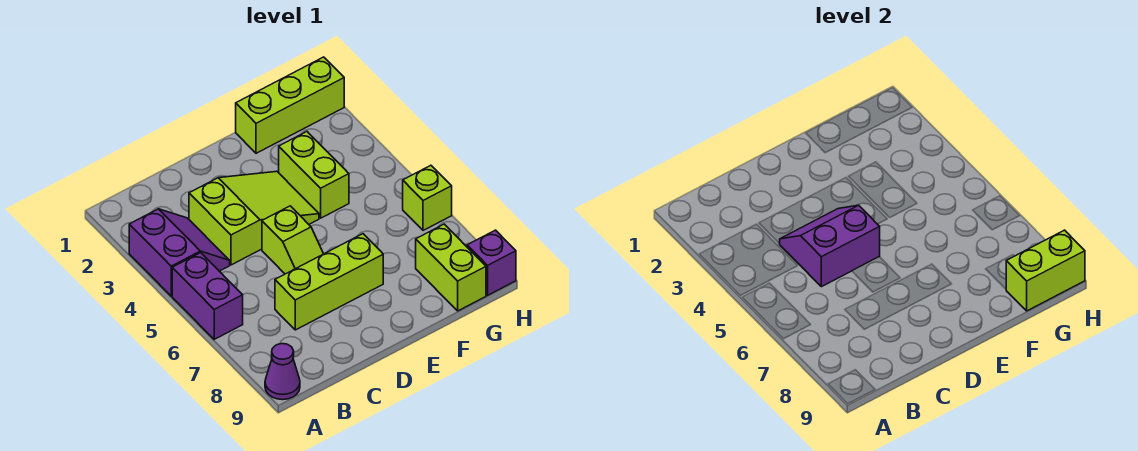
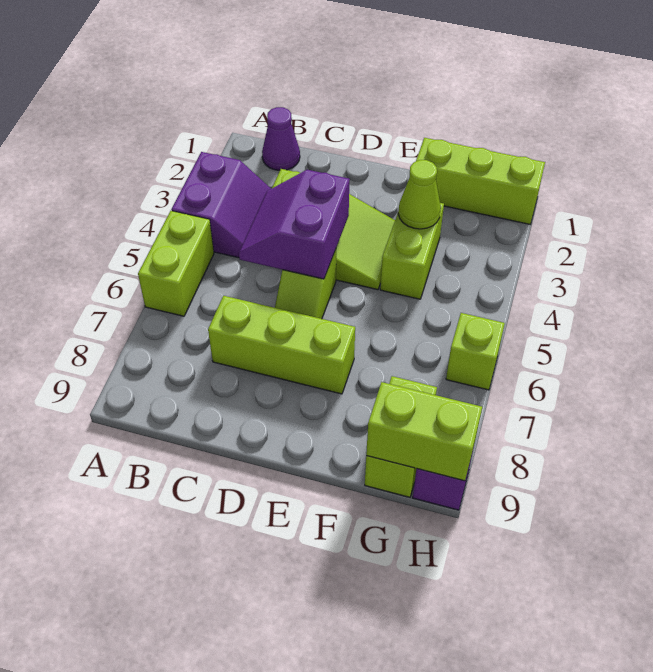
purple brick A5:A6 level 1 -> lime brick A5:A6 level 1
purple cone A9 level 1 -> purple cone B1 level 1
purple slope C4:D5 level 2 top 5 -> purple slope C4:D5 level 2 top D
none -> lime cone F3 level 2

